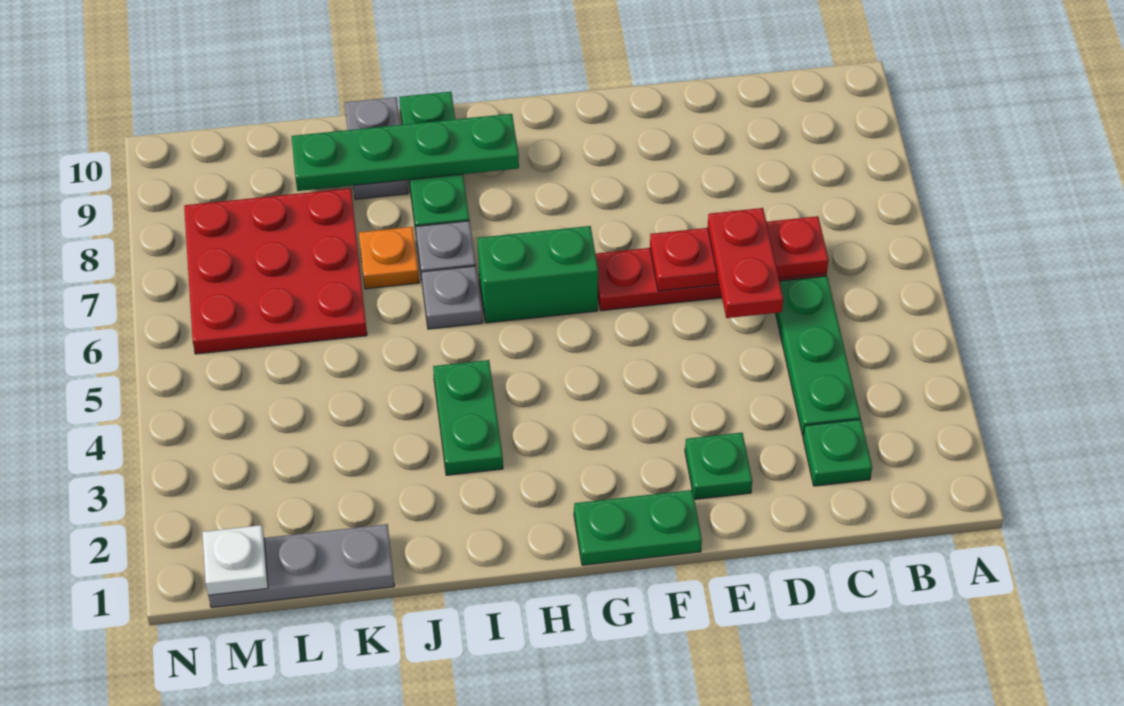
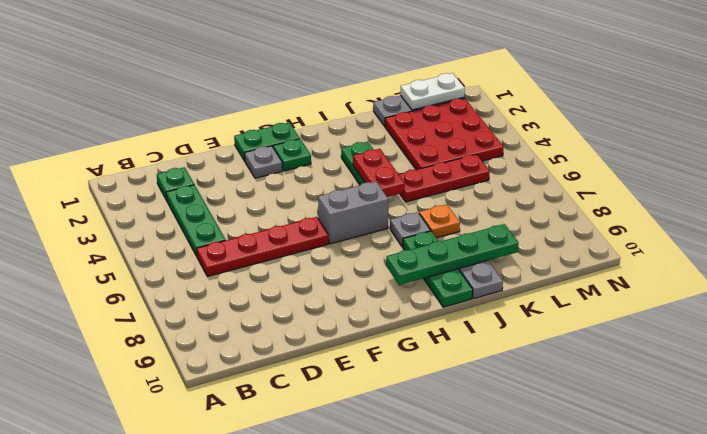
red plate C6:E6 level 2 -> red plate J5:L5 level 1
red plate D5:D6 level 3 -> red plate I4:I5 level 2
green plate E2 level 1 -> green plate G2 level 1
green brick G6:H6 level 1 -> grey brick G6:H6 level 1
grey plate I6 level 1 -> grey plate F2 level 1
red plate K6:M8 level 1 -> red plate K2:M4 level 1
white plate M1 level 2 -> white plate L1:M1 level 2

